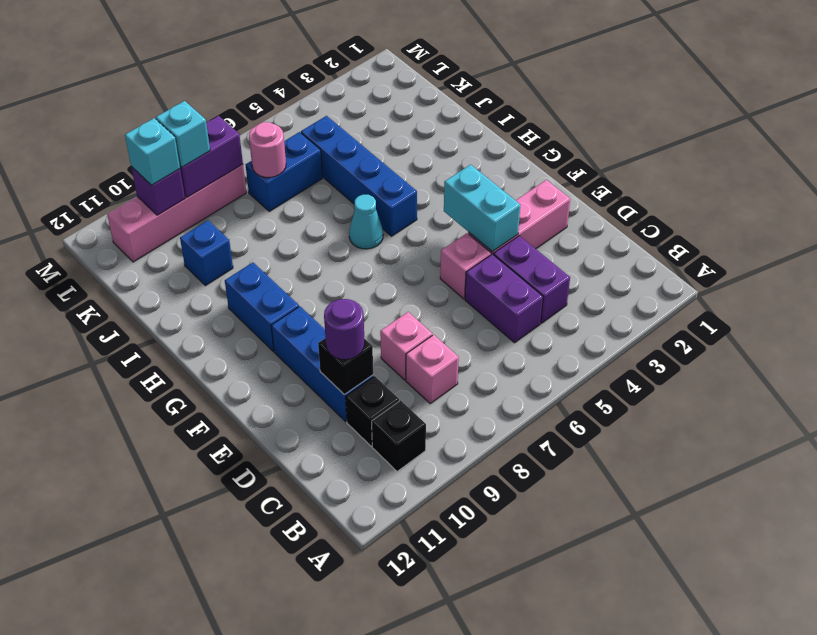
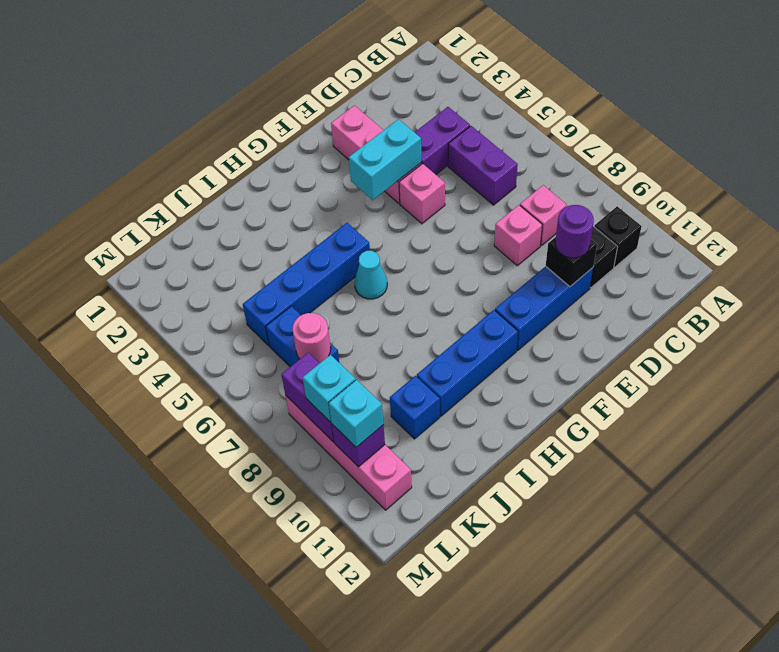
purple brick C5:D5 level 1 -> purple brick C5:C6 level 1
blue brick G10:H10 level 1 -> blue brick G10:I10 level 1

